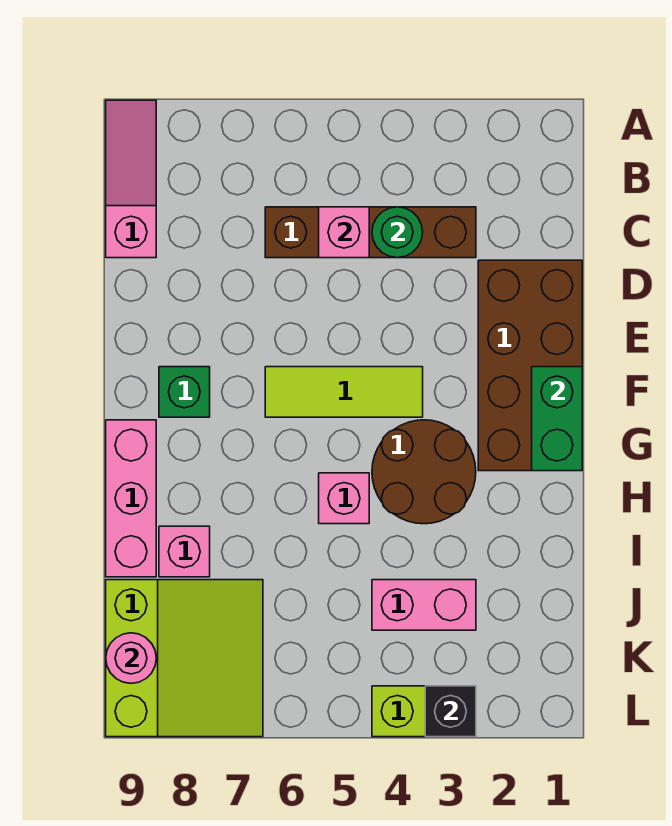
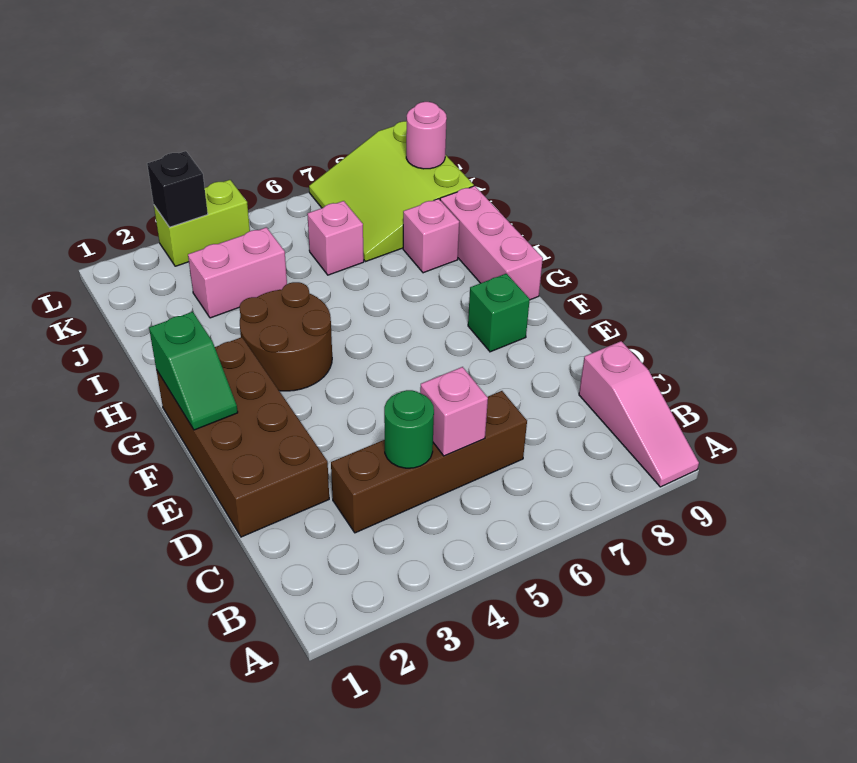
green brick F1:G1 level 2 -> green slope F1:G1 level 2 top G
lime tile F4:F6 level 1 -> none
pink brick H5 level 1 -> pink brick J6 level 1

